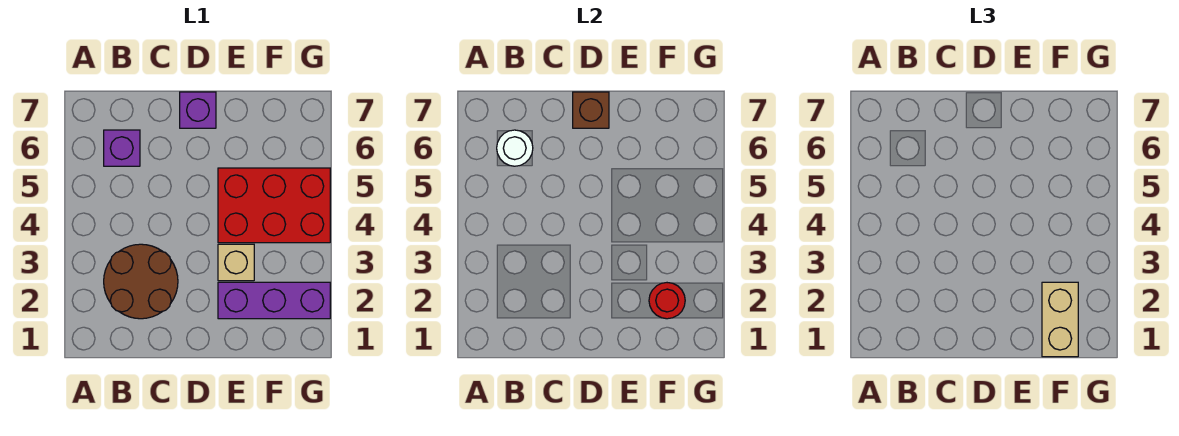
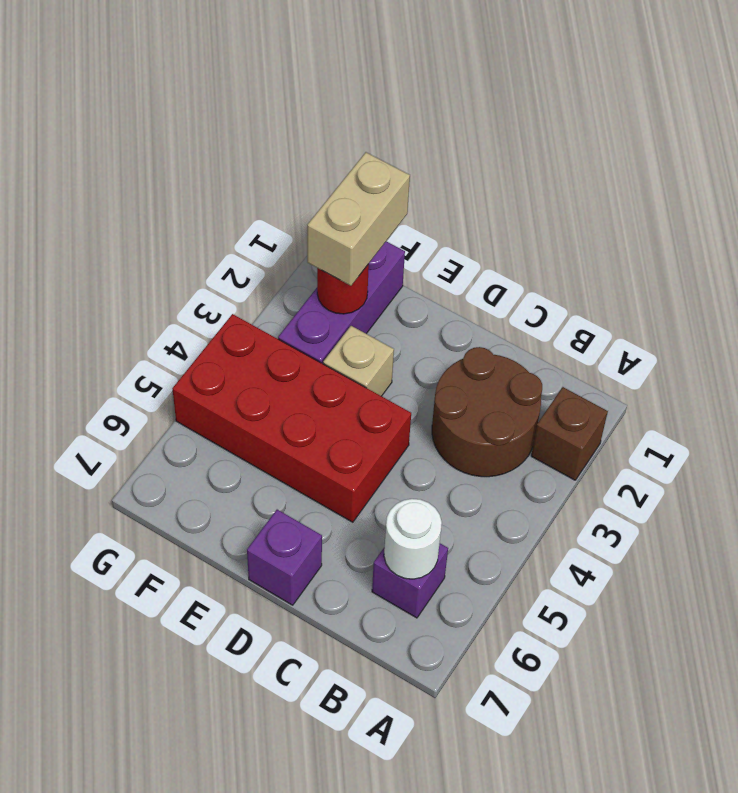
brown brick D7 level 2 -> brown brick A2 level 1
purple brick E2:G2 level 1 -> purple brick F1:F3 level 1
red brick E4:G5 level 1 -> red brick D4:G5 level 1

